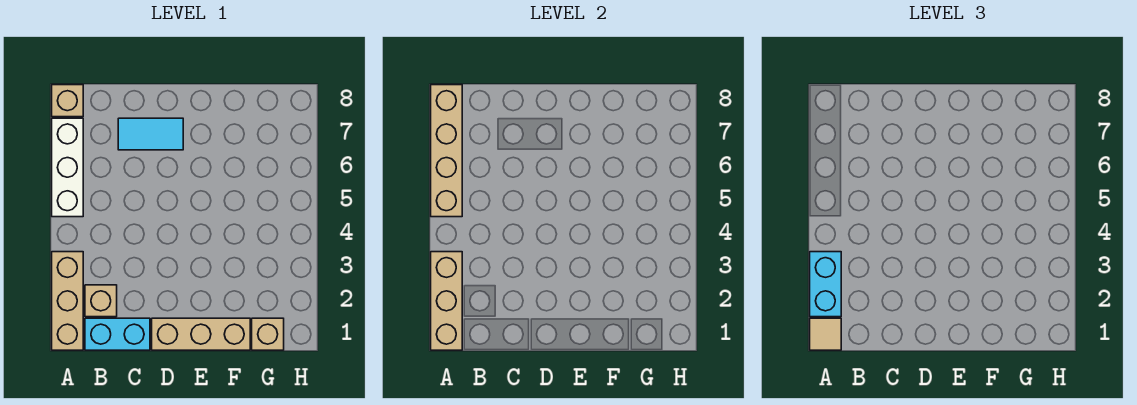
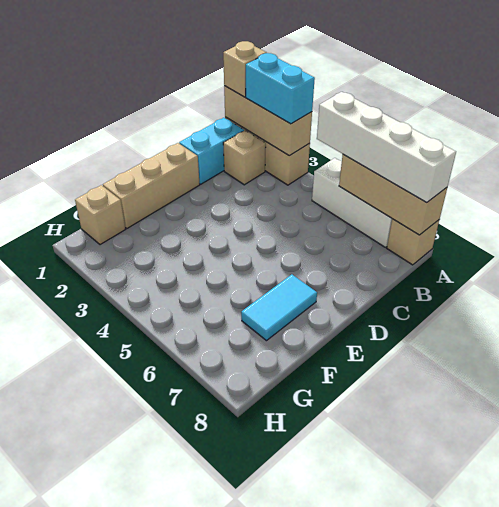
tan tile A1 level 3 -> tan brick A1 level 3
tan brick A5:A8 level 2 -> tan brick A6:A8 level 2
none -> white brick A5:A8 level 3
cyan tile C7:D7 level 1 -> cyan tile E7:F7 level 1

